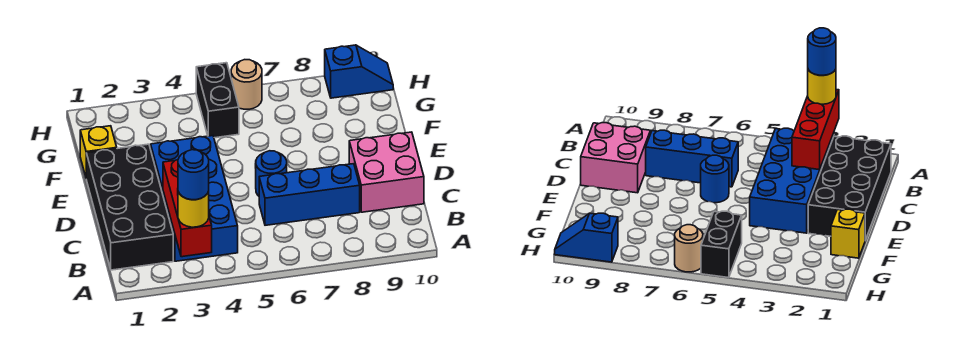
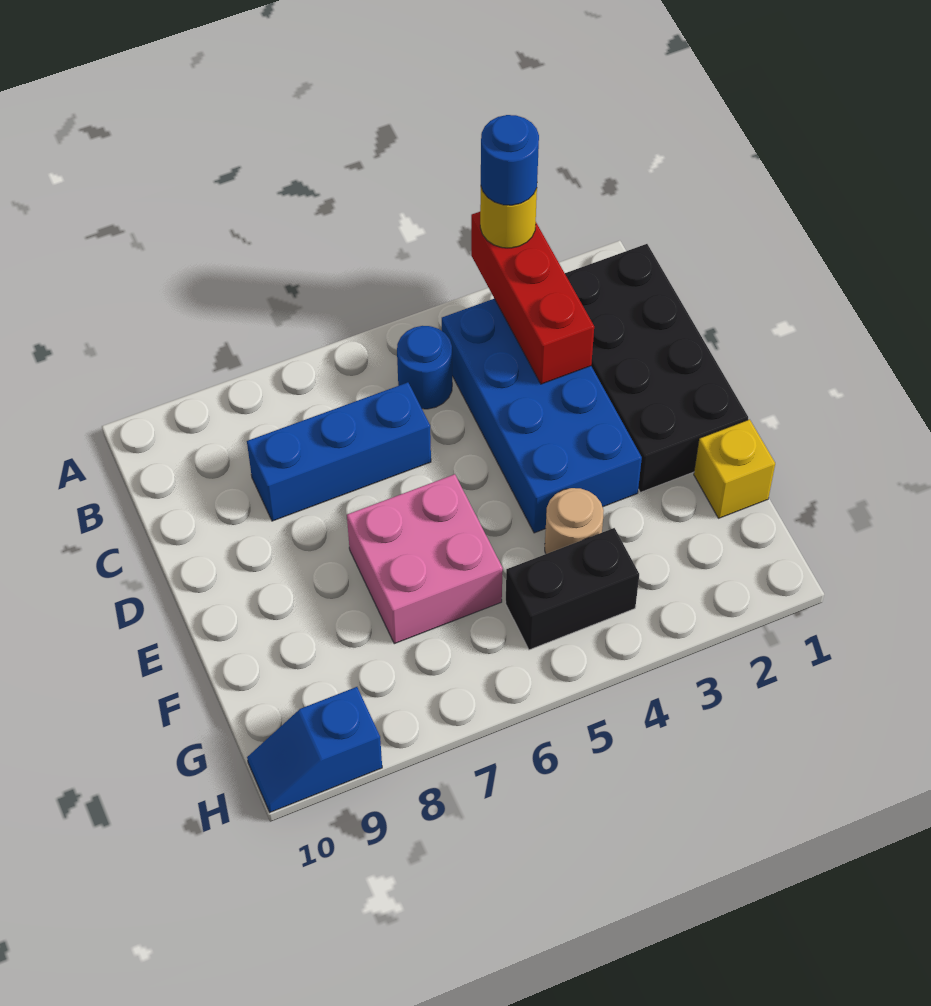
pink brick C9:D10 level 1 -> pink brick E6:F7 level 1
blue round brick D6 level 1 -> blue round brick B5 level 1
black brick G5:H5 level 1 -> black brick G4:G5 level 1
tan round brick H6 level 1 -> tan round brick F4 level 1

